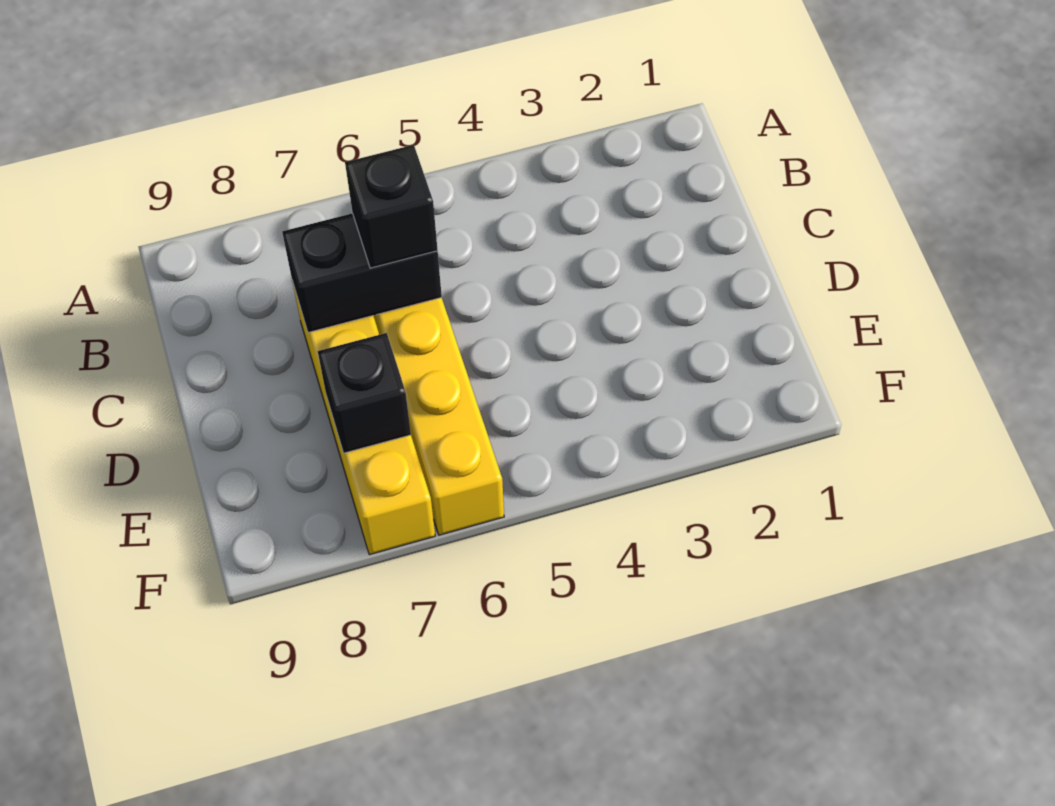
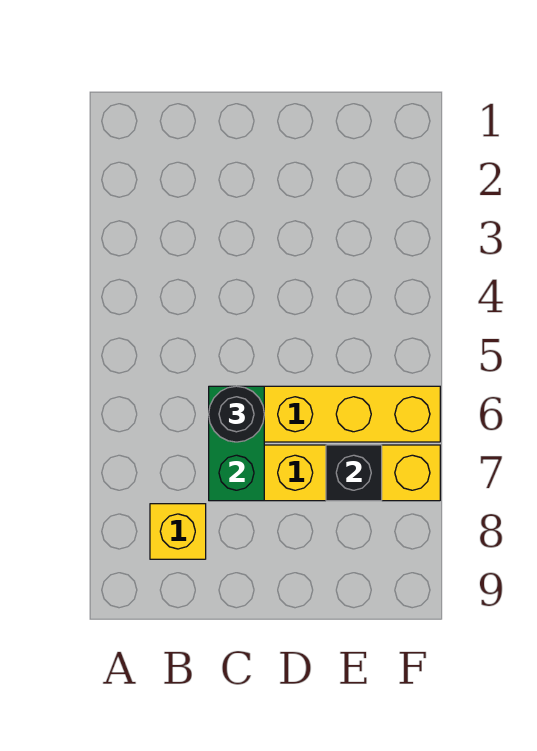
none -> yellow brick B8 level 1
black brick C6:C7 level 2 -> green brick C6:C7 level 2
black brick C6 level 3 -> black round brick C6 level 3

